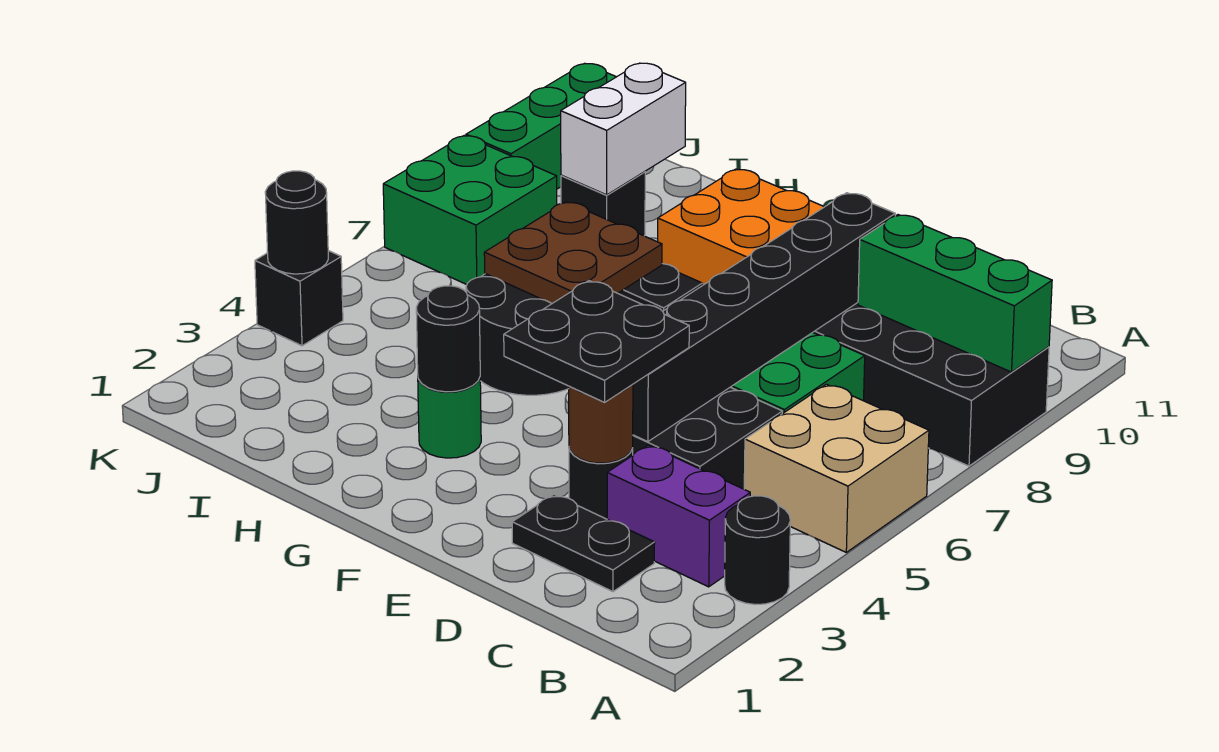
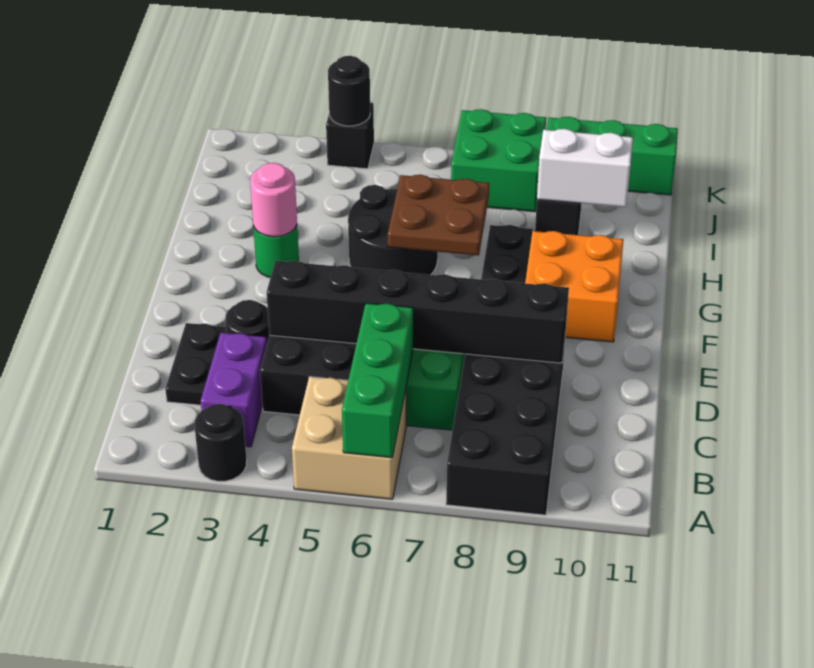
green brick A9:C9 level 2 -> green brick A6:C6 level 2
brown round brick D3 level 2 -> none
black plate D3:E4 level 3 -> none
black round brick G3 level 2 -> pink round brick G3 level 2

